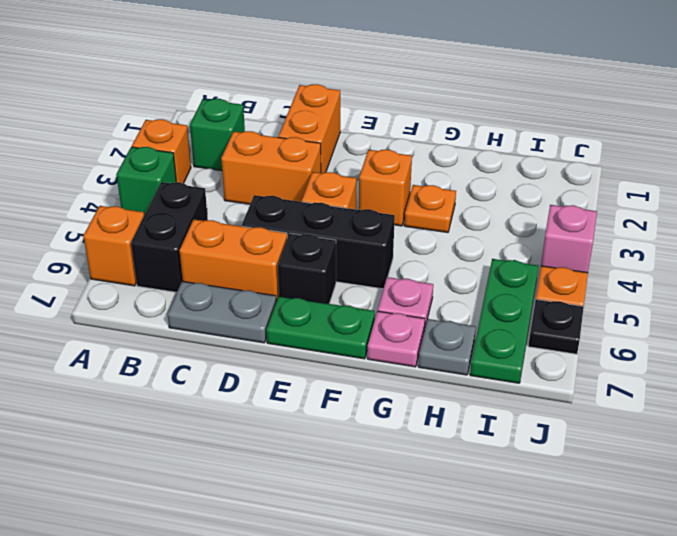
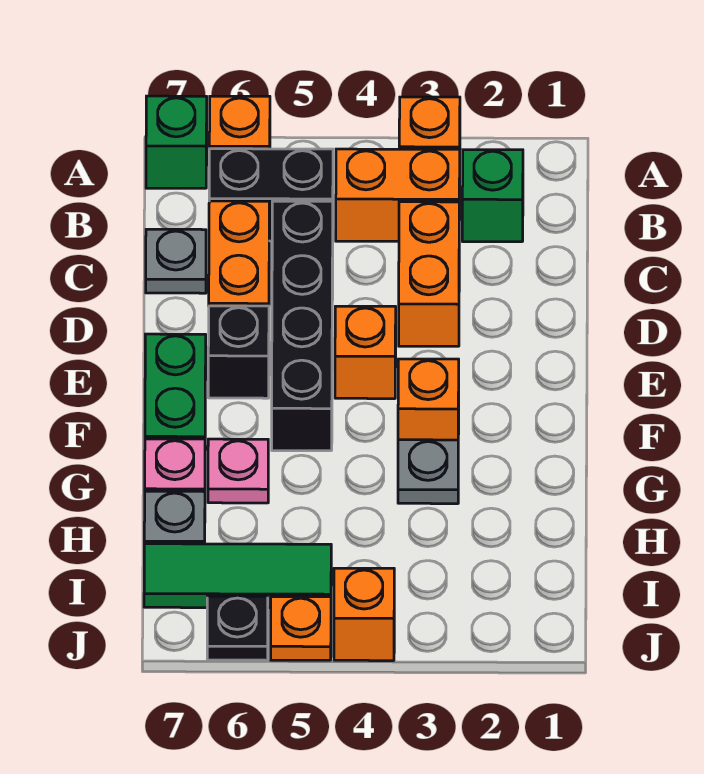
green brick A4 level 1 -> green brick A7 level 1
grey plate C7:D7 level 1 -> grey plate C7 level 1
orange brick D1:D2 level 1 -> orange brick B3:B4 level 1
black brick D5:F5 level 1 -> black brick C5:F5 level 1
orange plate G3 level 1 -> grey plate G3 level 1
green plate I5:I7 level 1 -> green tile I5:I7 level 1
pink brick J4 level 1 -> orange brick J4 level 1

